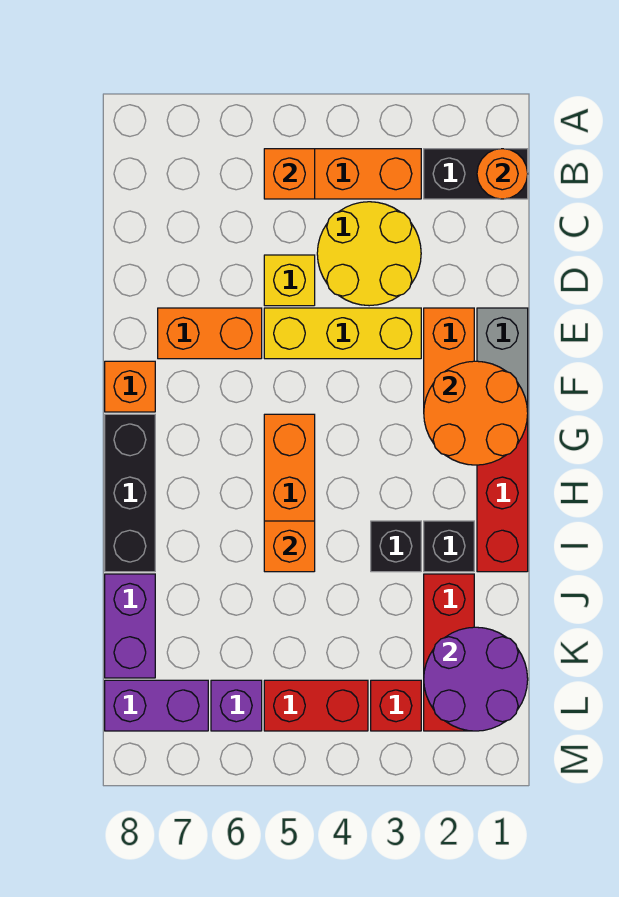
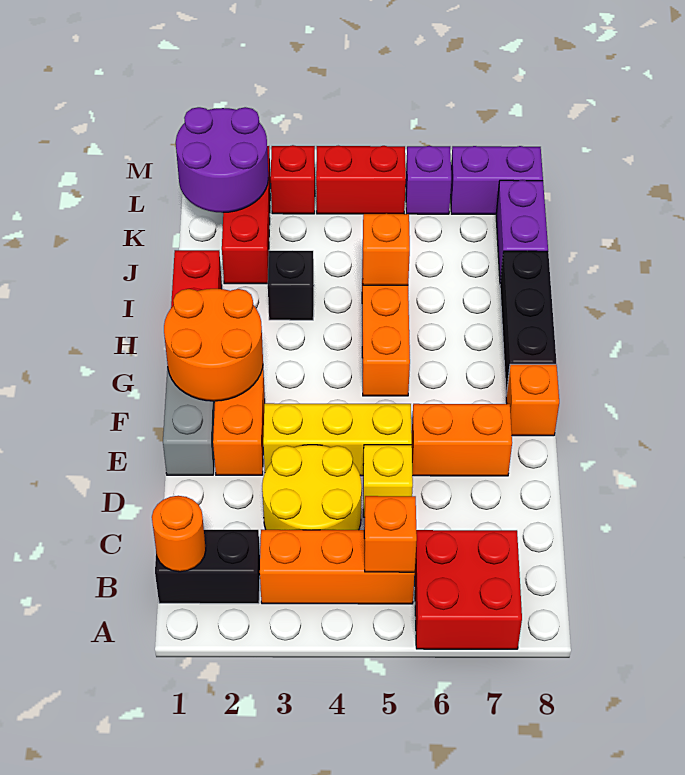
none -> red brick A6:B7 level 1
black brick I2 level 1 -> none

